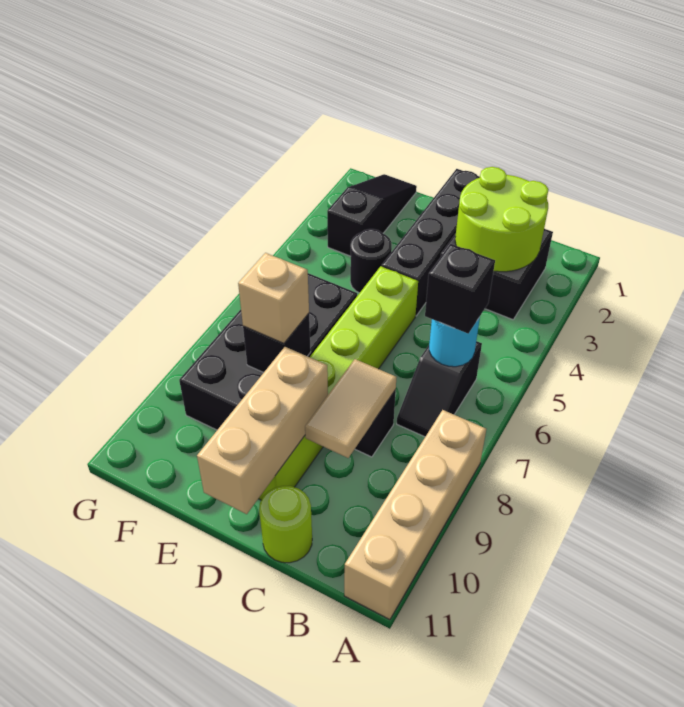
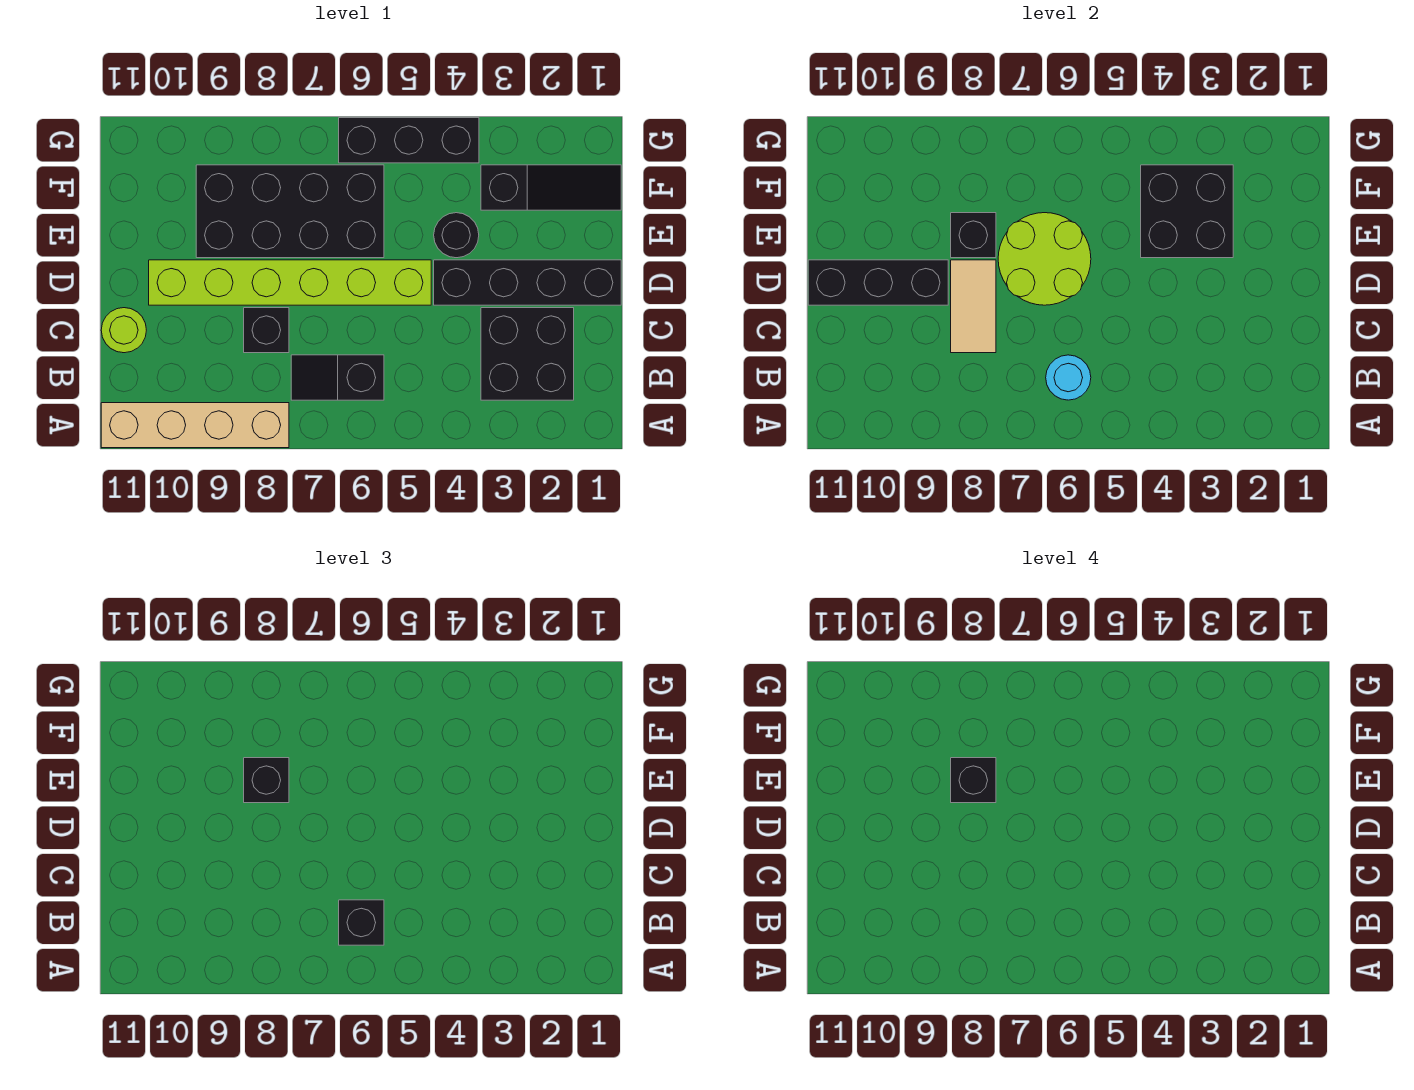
lime round brick B2:C3 level 2 -> lime round brick D6:E7 level 2
tan tile C8:C9 level 2 -> tan tile C8:D8 level 2
tan brick D9:D11 level 2 -> black brick D9:D11 level 2
none -> black brick E3:F4 level 2
tan brick E8 level 3 -> black brick E8 level 3
none -> black brick E8 level 4
none -> black brick G4:G6 level 1

